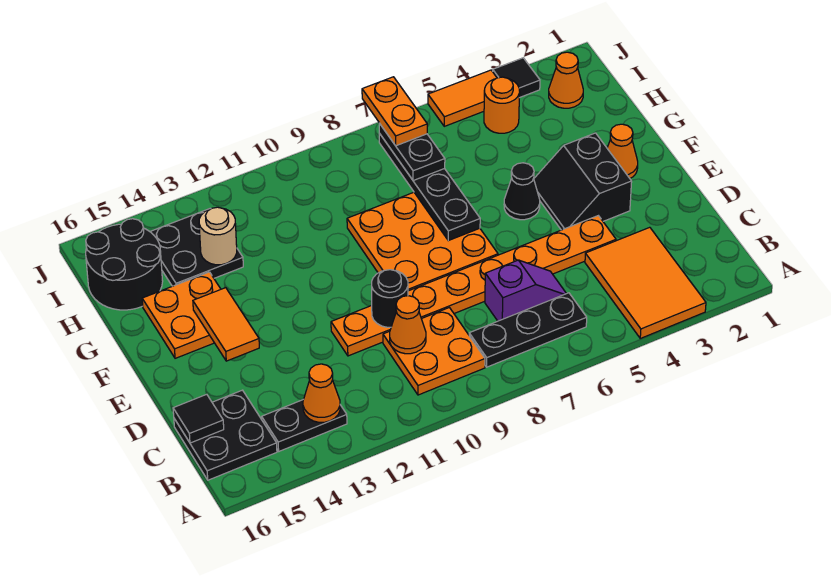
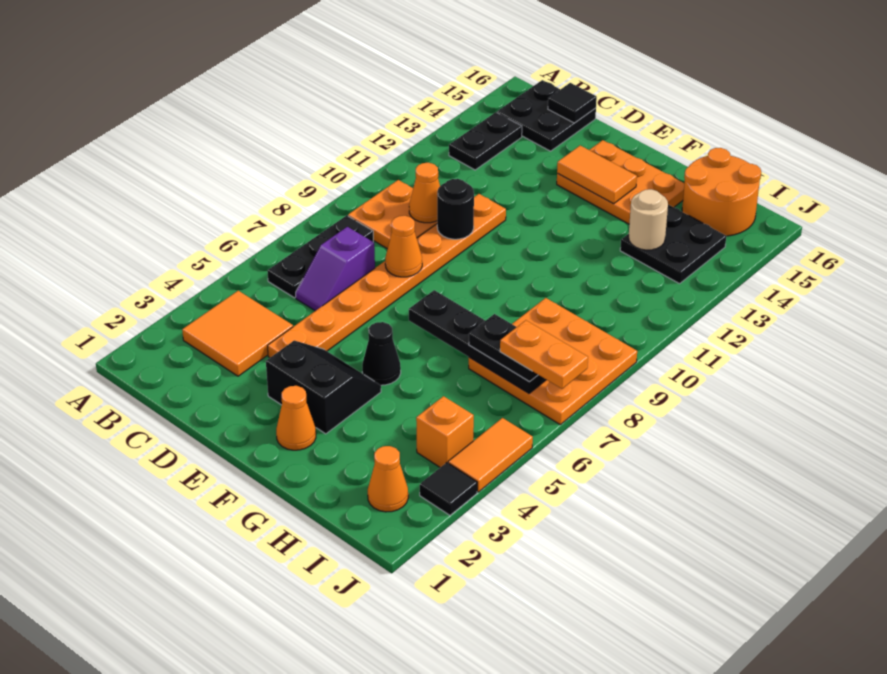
orange tile A3:C4 level 1 -> orange tile B3:C4 level 1
orange cone B13 level 2 -> orange cone D8 level 2
orange plate E7:G9 level 1 -> orange plate H7:J9 level 1
orange plate F14:G15 level 1 -> orange plate E14:G15 level 1
black round brick H15:I16 level 1 -> orange round brick H15:I16 level 1
orange round brick I4 level 1 -> orange brick I4 level 1

